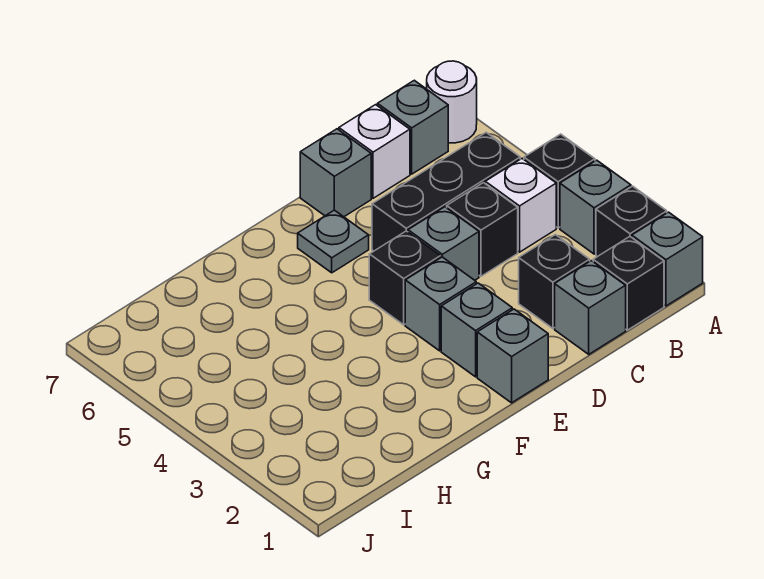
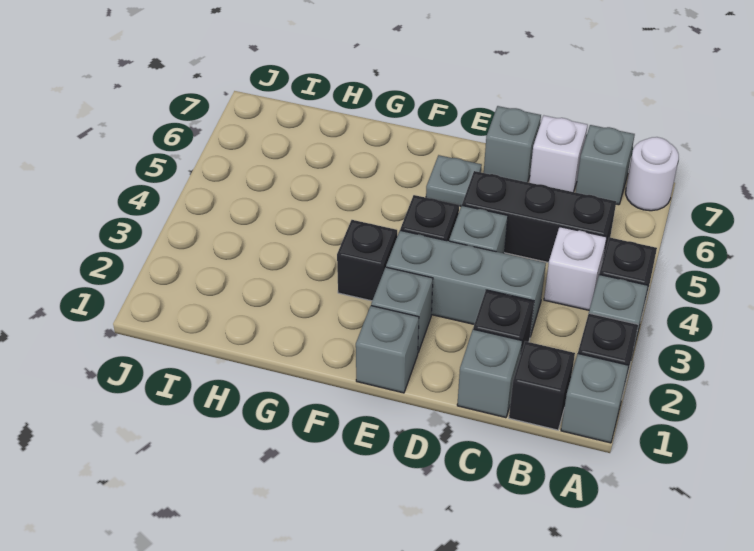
black brick C4 level 1 -> black brick F3 level 1
grey brick E3 level 1 -> grey brick C3:E3 level 1

